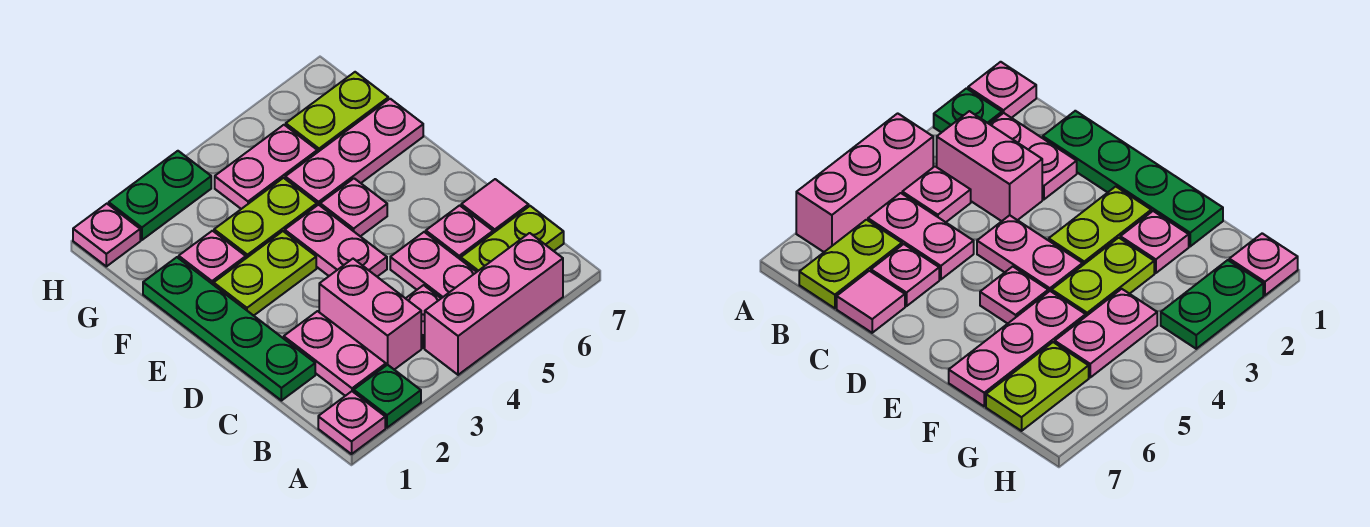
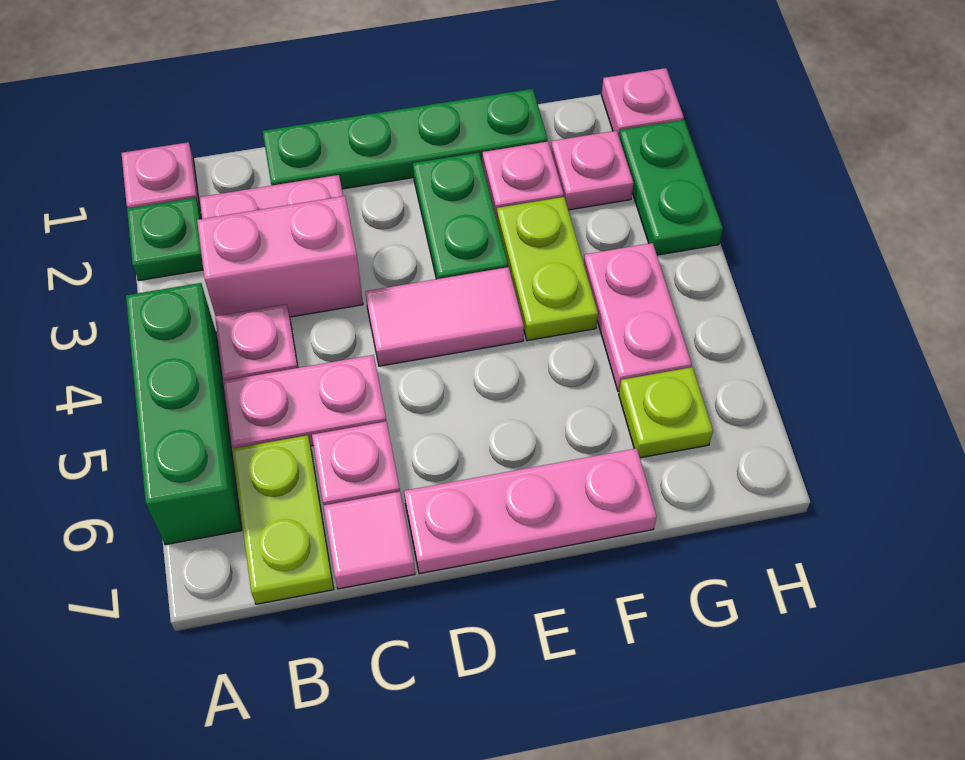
pink brick A4:A6 level 1 -> green brick A4:A6 level 1
pink plate D4:E4 level 1 -> pink tile D4:E4 level 1
lime plate E2:E3 level 1 -> green plate E2:E3 level 1
pink plate E5 level 1 -> pink plate G2 level 1
pink plate F5:F7 level 1 -> pink plate D7:F7 level 1
lime plate G6:G7 level 1 -> lime plate G6 level 1

